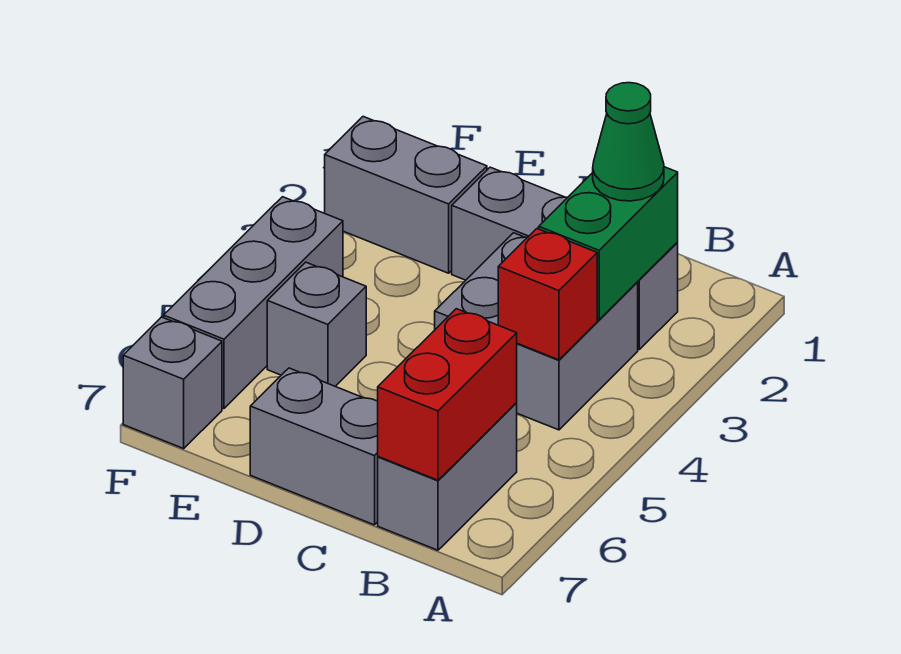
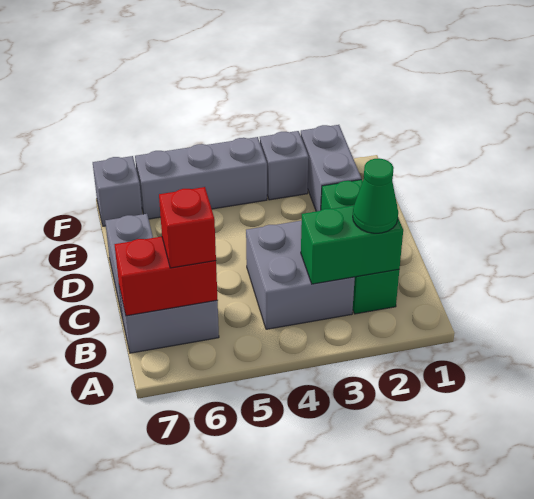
grey brick B2:D2 level 1 -> green brick B2:D2 level 1
red brick B4 level 2 -> red brick B6 level 3
grey brick E5 level 1 -> grey brick F3 level 1

